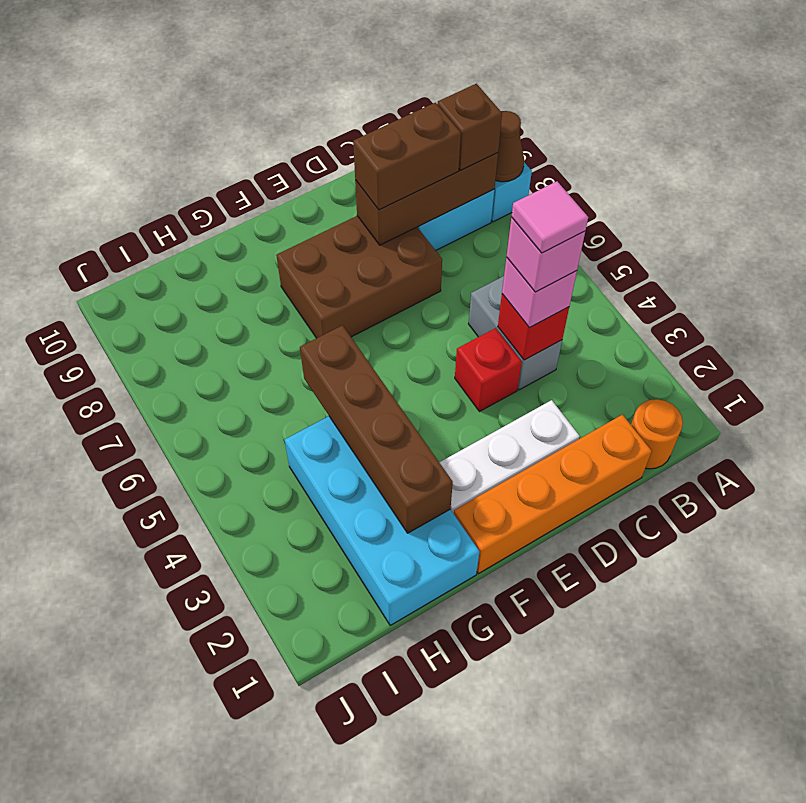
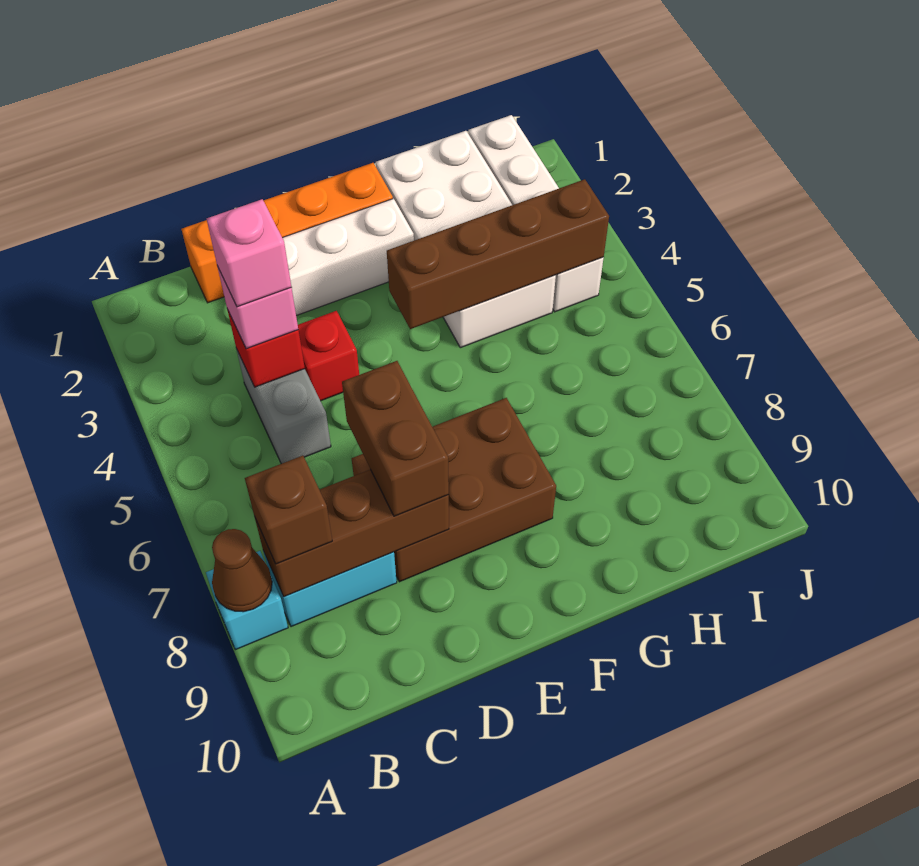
orange round brick B1 level 1 -> none
pink tile C4 level 5 -> none
brown brick C8:D8 level 3 -> brown brick D7:D8 level 3
cyan brick G1:H4 level 1 -> white brick G1:H4 level 1
brown brick G2:G5 level 2 -> brown brick F4:I4 level 2
none -> white brick I1:I4 level 1

